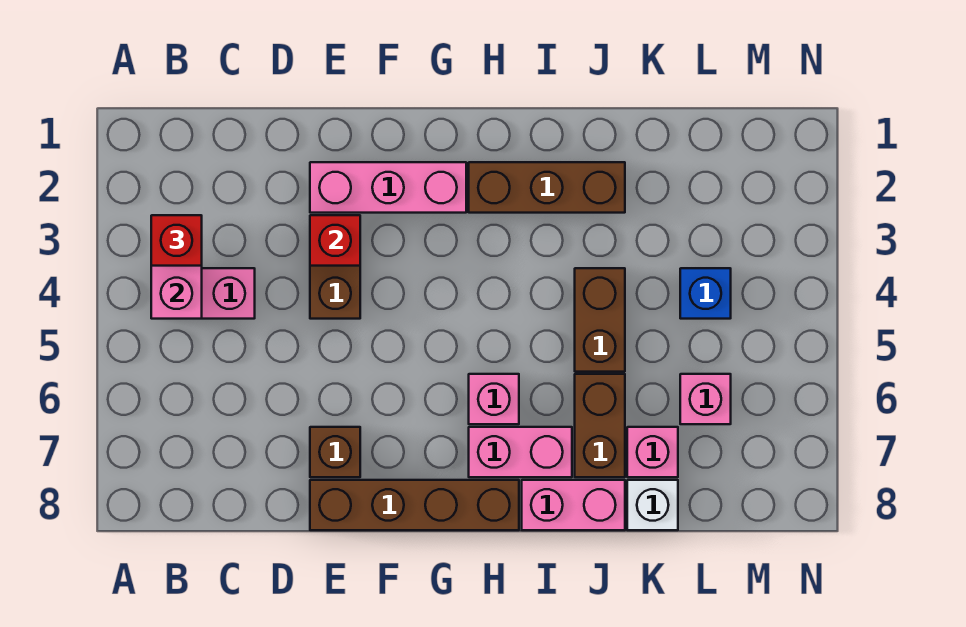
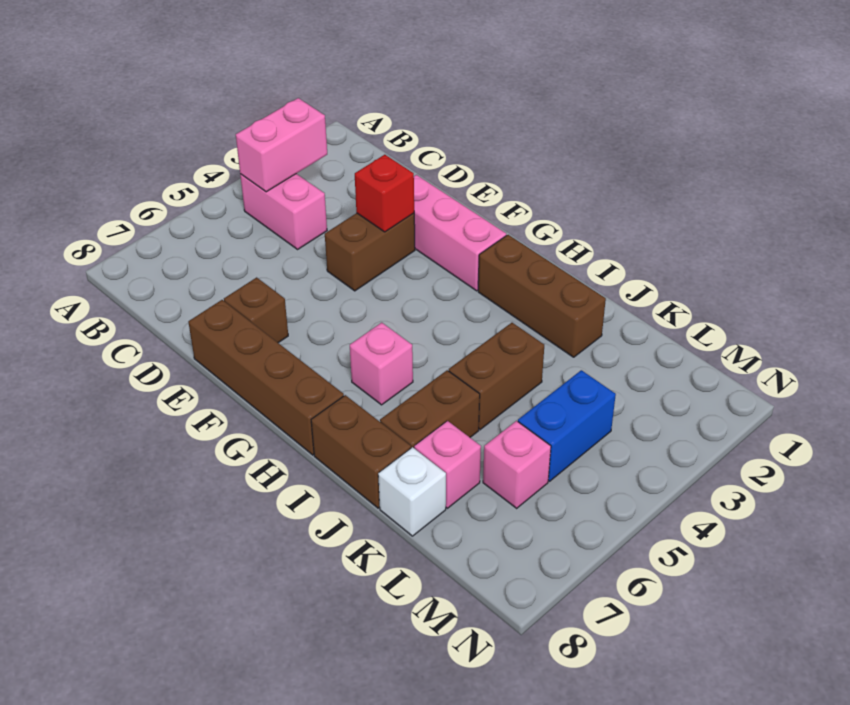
red brick B3 level 3 -> none
pink brick H7:I7 level 1 -> none
pink brick I8:J8 level 1 -> brown brick I8:J8 level 1
blue brick L4 level 1 -> blue brick L4:L5 level 1

